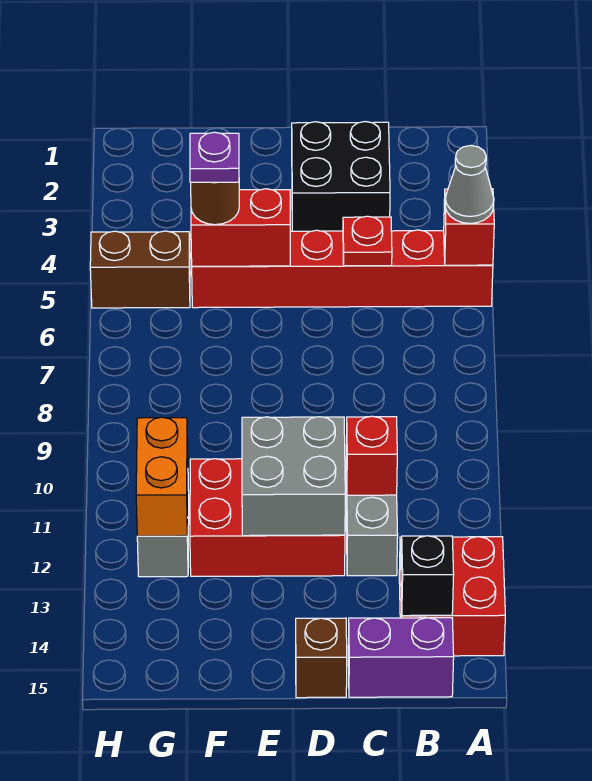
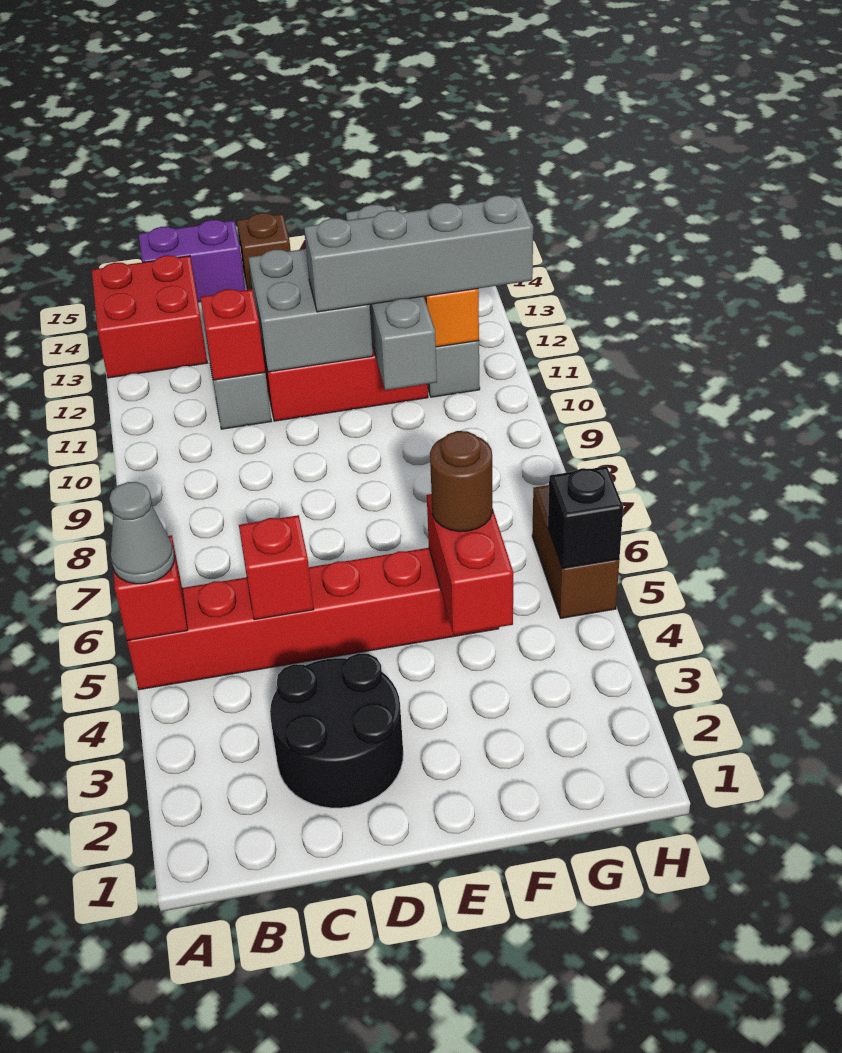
black brick B14 level 2 -> black brick H5 level 2
black brick C2:D3 level 1 -> black round brick C2:D3 level 1
red plate C5 level 2 -> red brick C5 level 2
red brick E5:F5 level 2 -> red brick F4:F5 level 2
none -> grey brick E11:H11 level 3
purple plate F5 level 4 -> none
none -> grey brick F10:F13 level 2
brown brick G5:H5 level 1 -> brown brick H5:H6 level 1

